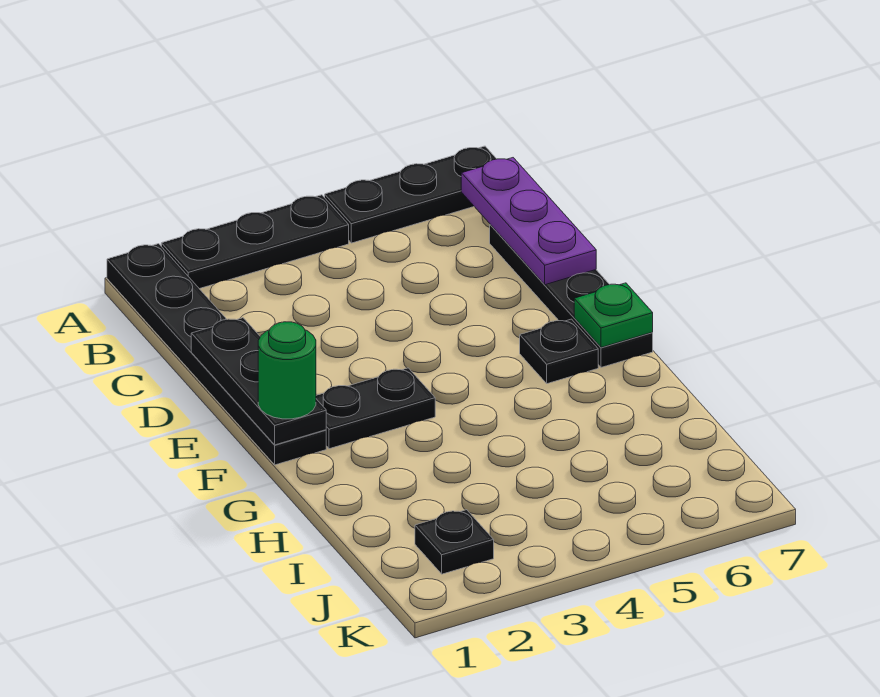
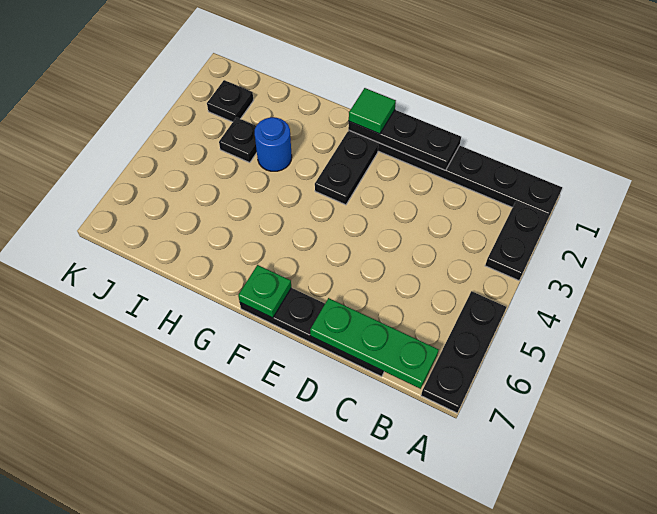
black plate A2:A4 level 1 -> black plate A2:A3 level 1
purple plate B7:D7 level 2 -> green plate B7:D7 level 2
green round brick F1 level 3 -> green tile F1 level 3
black plate F6 level 1 -> black plate I3 level 1
none -> blue round brick H3 level 1

